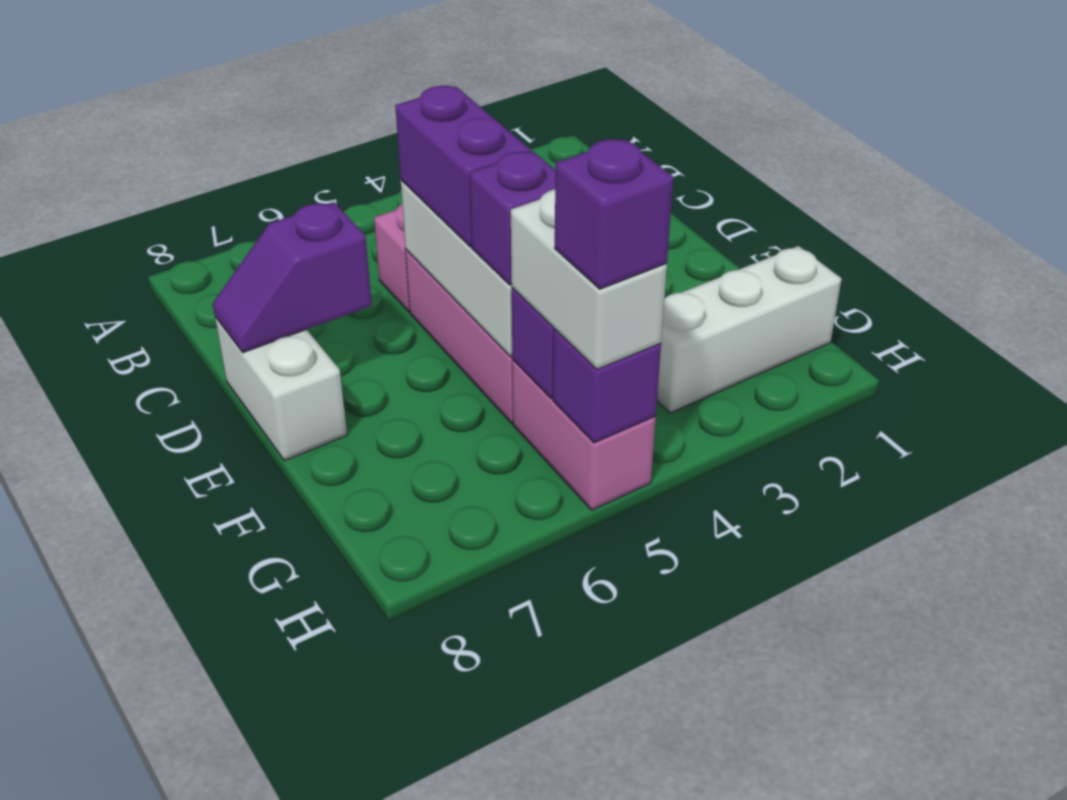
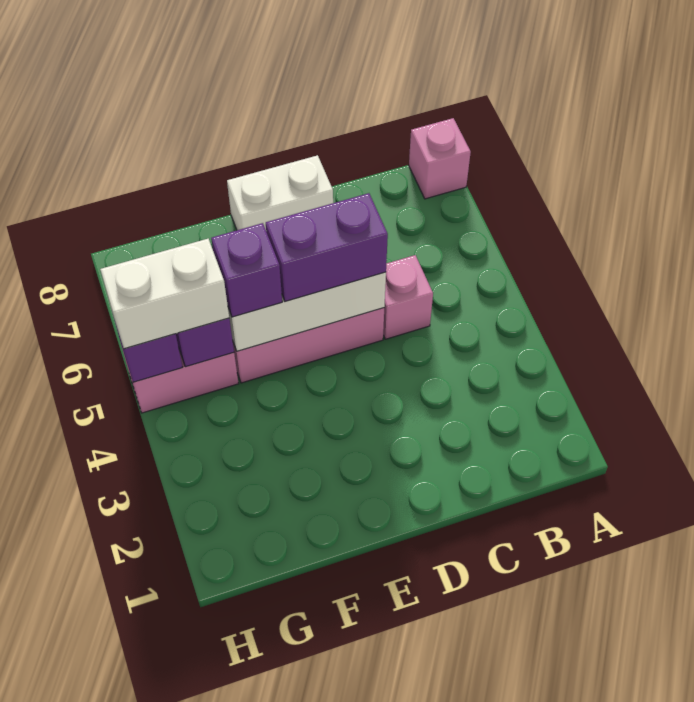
none -> pink brick A8 level 1
purple slope D7:D8 level 2 top 7 -> none
white brick G1:G3 level 1 -> none
purple brick H5 level 4 -> none

